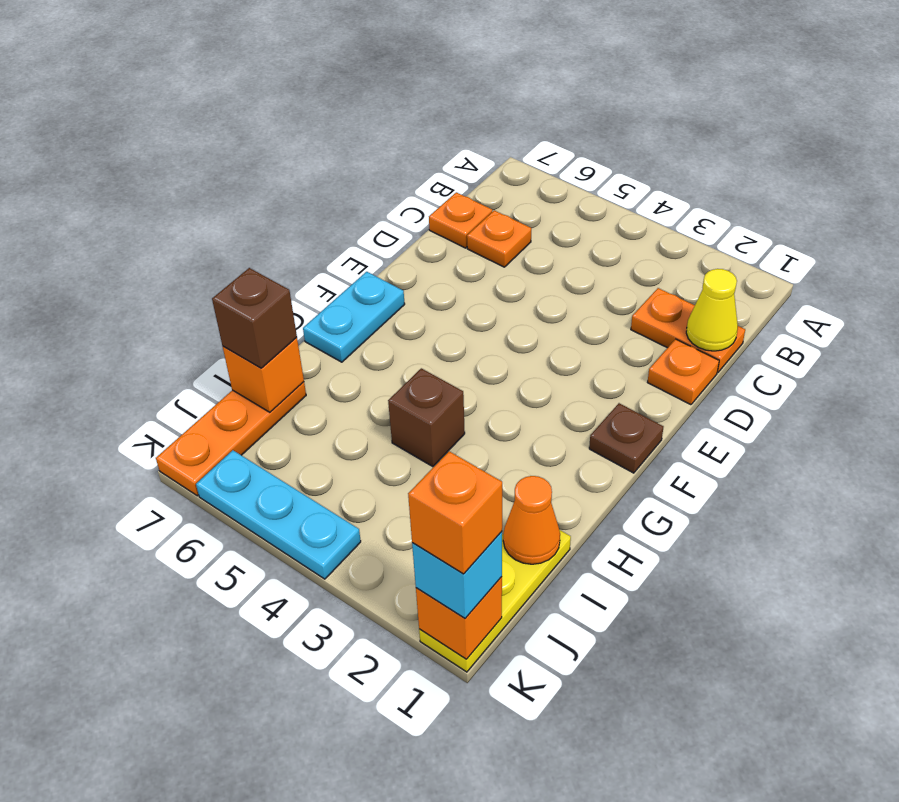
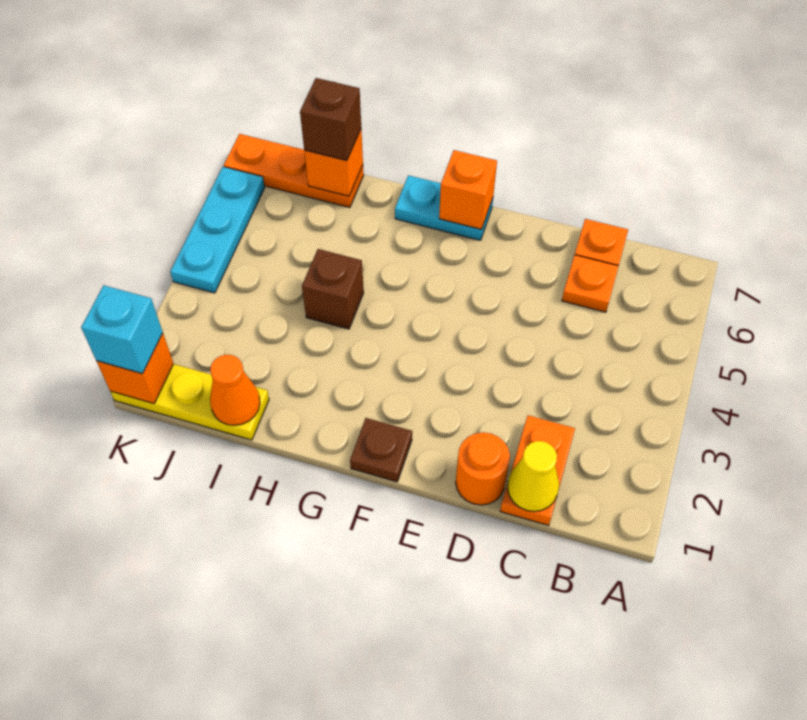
orange plate D1 level 1 -> orange round brick D1 level 1
orange brick K1 level 4 -> orange brick F7 level 2

